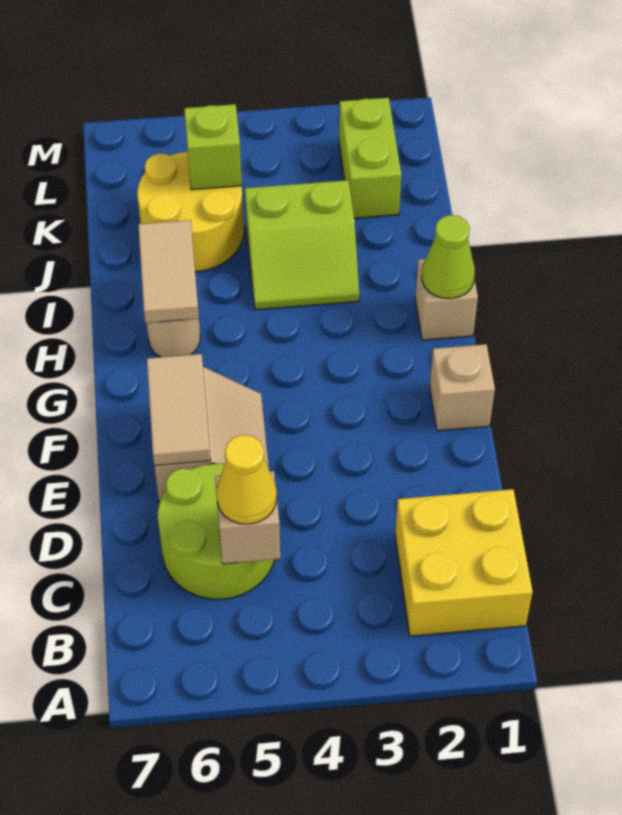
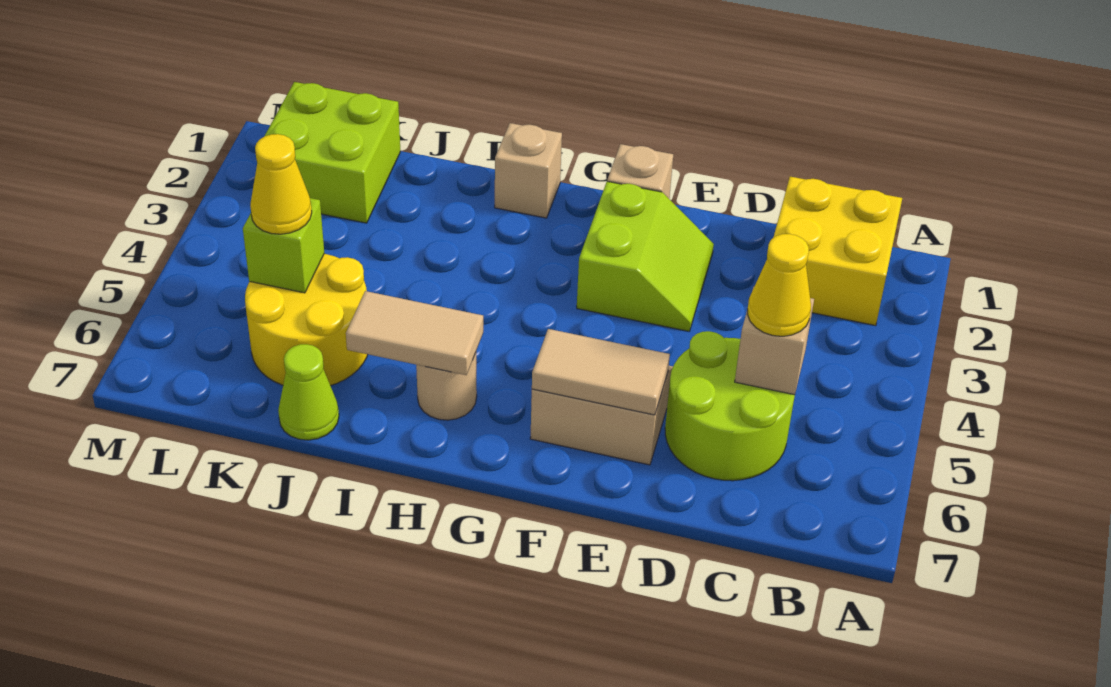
lime cone H1 level 2 -> lime cone J7 level 1
lime slope I3:J4 level 1 top J -> lime slope E2:F3 level 1 top F
lime brick K2:L2 level 1 -> lime brick K1:L2 level 1
none -> yellow cone K5 level 3

